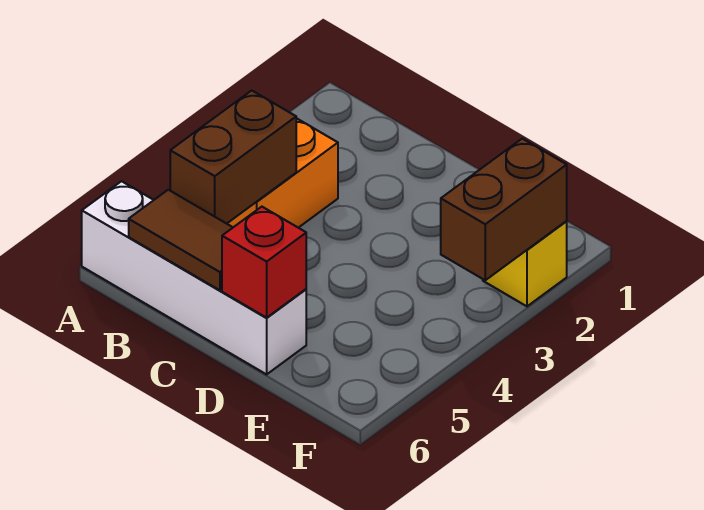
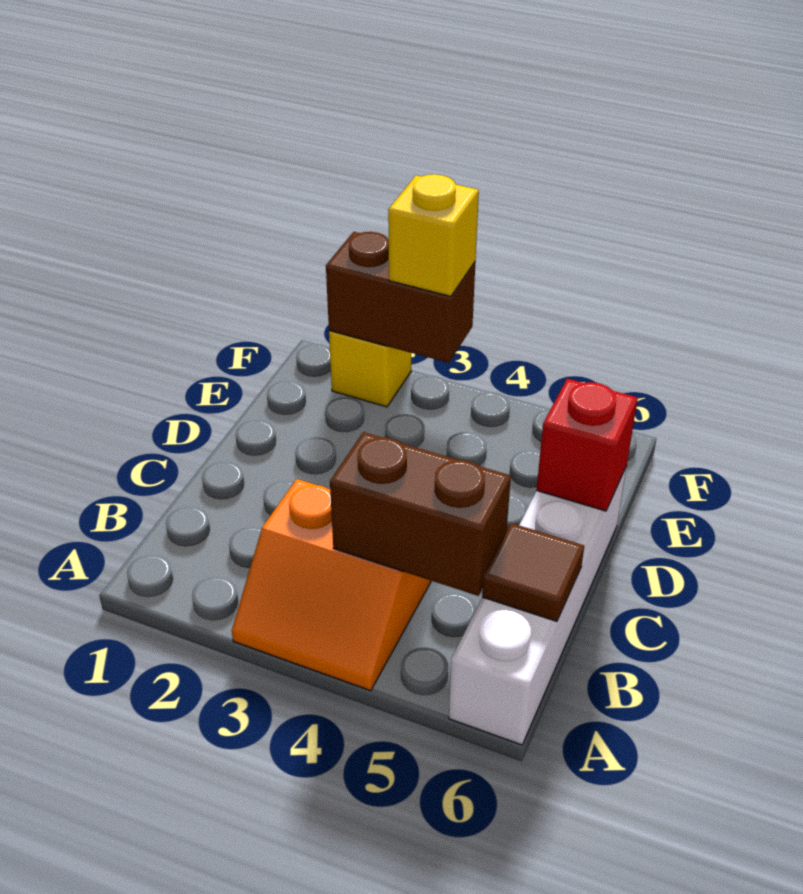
brown tile B6:C6 level 2 -> brown tile B6 level 2
none -> yellow brick F3 level 3

